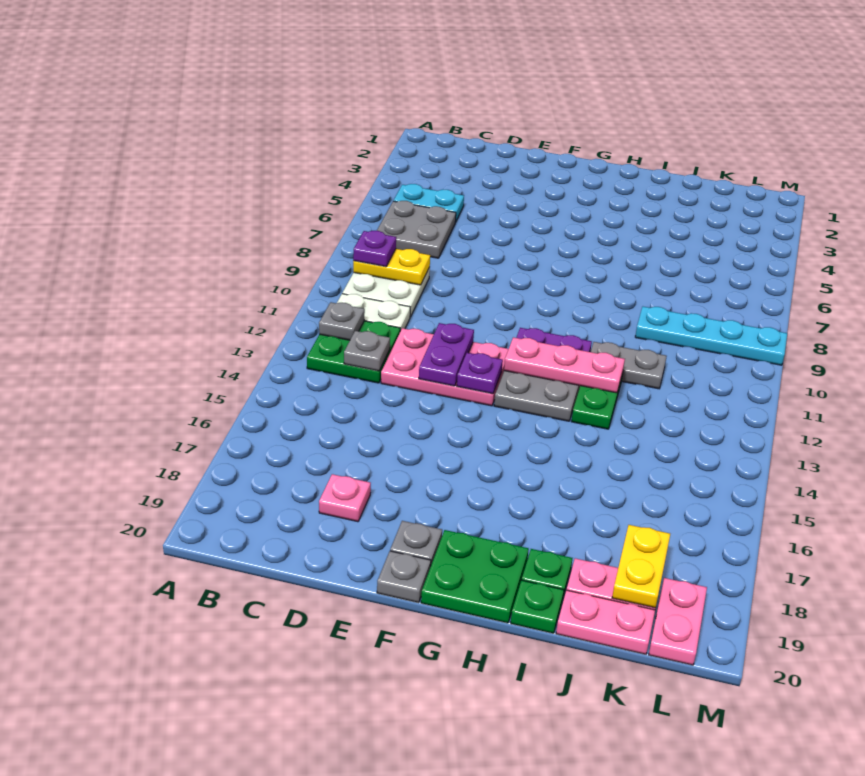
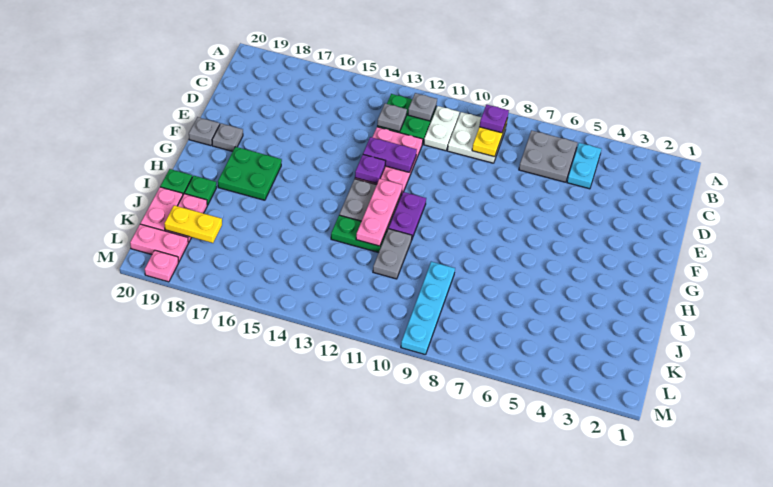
pink plate D18 level 1 -> pink plate M19 level 1
green plate G19:H20 level 1 -> green plate G17:H18 level 1

